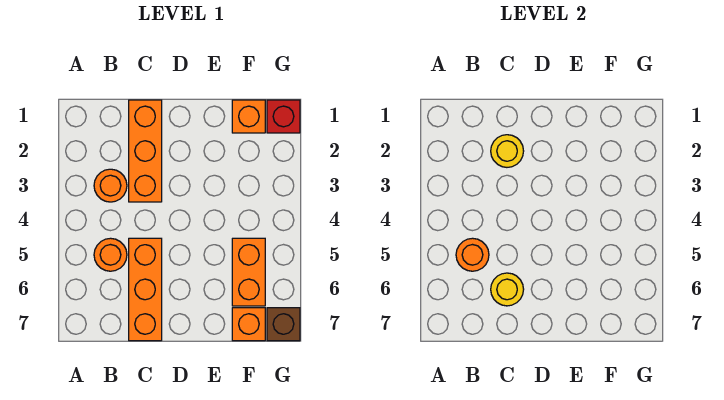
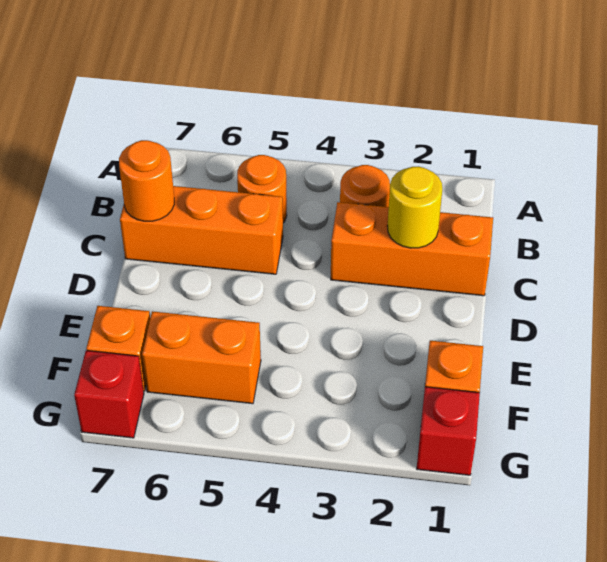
orange round brick B5 level 2 -> orange round brick C7 level 2
yellow round brick C6 level 2 -> none
brown brick G7 level 1 -> red brick G7 level 1

